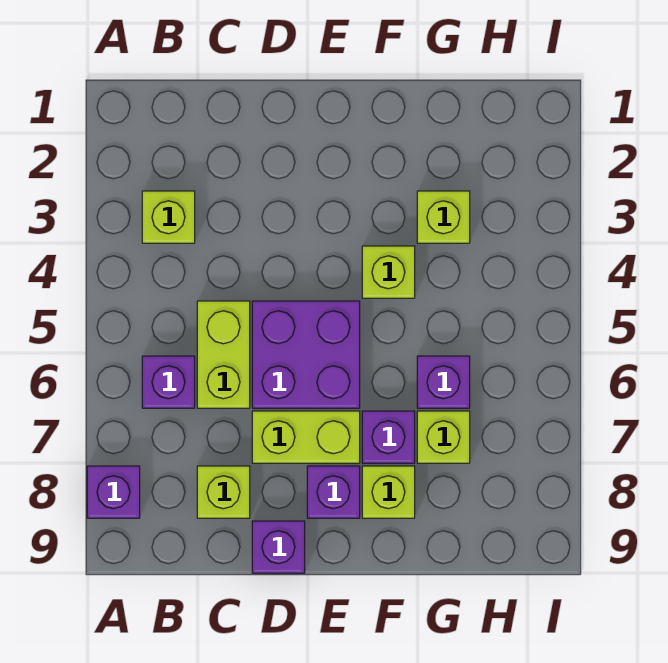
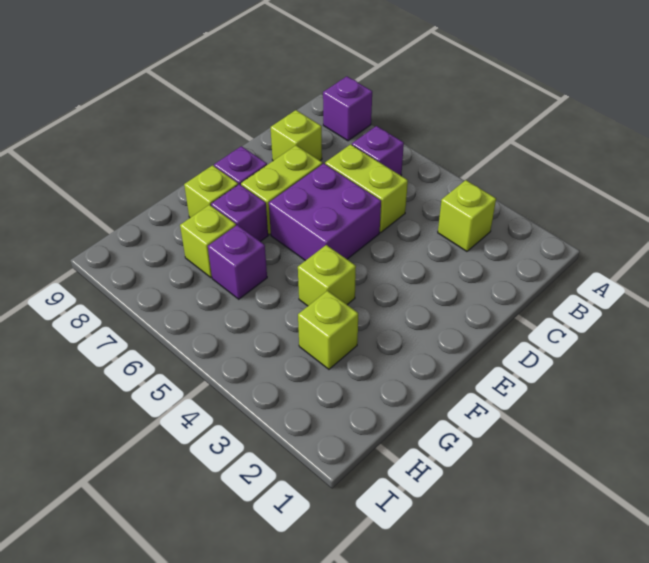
purple brick D9 level 1 -> none

